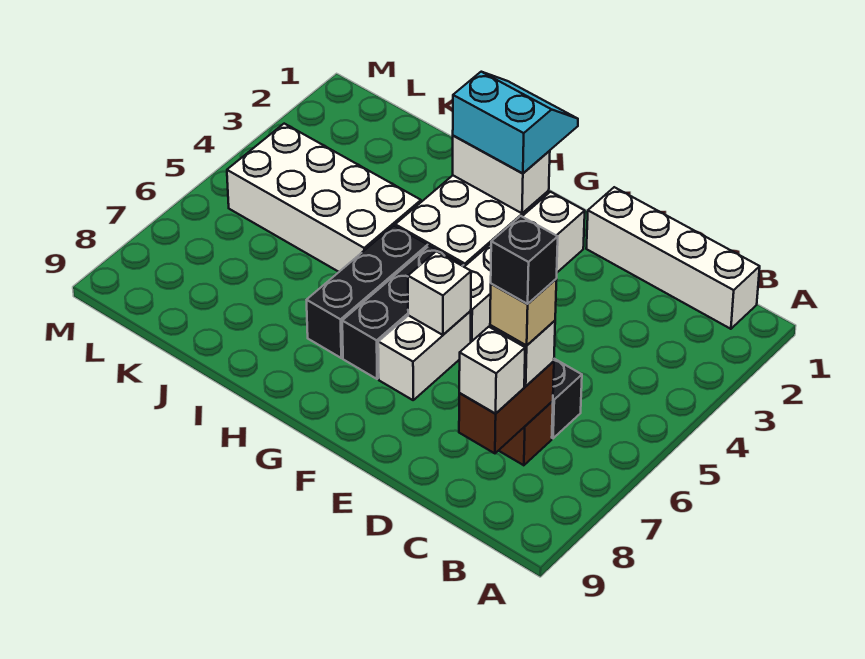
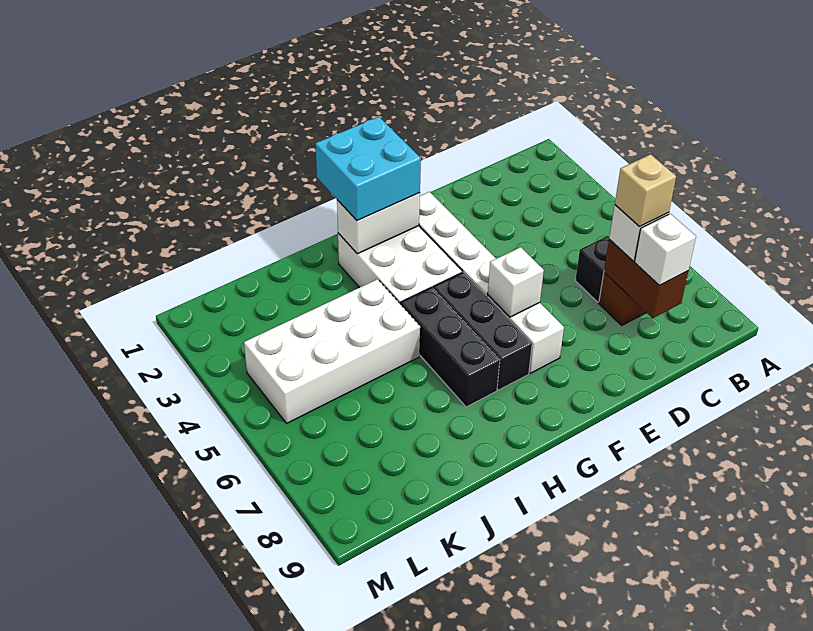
white brick B1:E1 level 1 -> none
black brick C7 level 5 -> none
cyan slope G1:H2 level 3 top 2 -> cyan brick G1:H2 level 3

